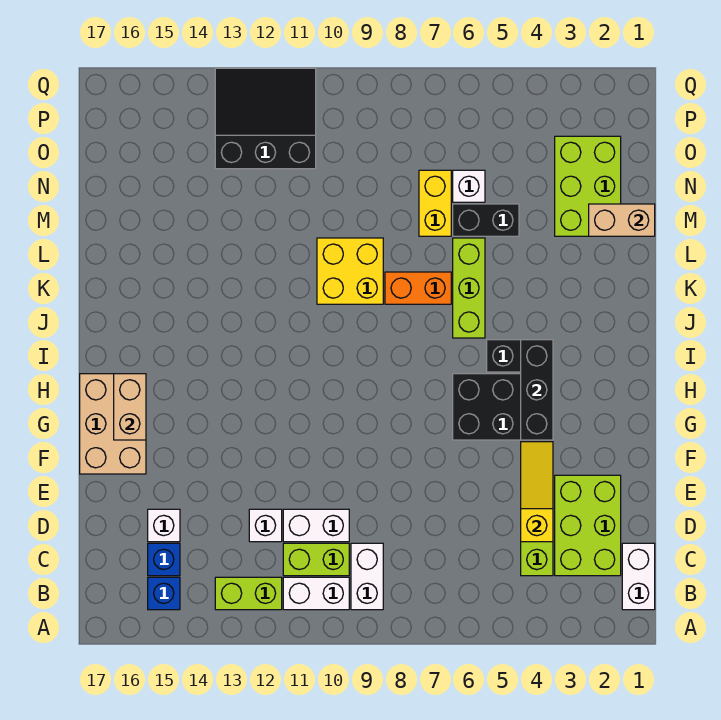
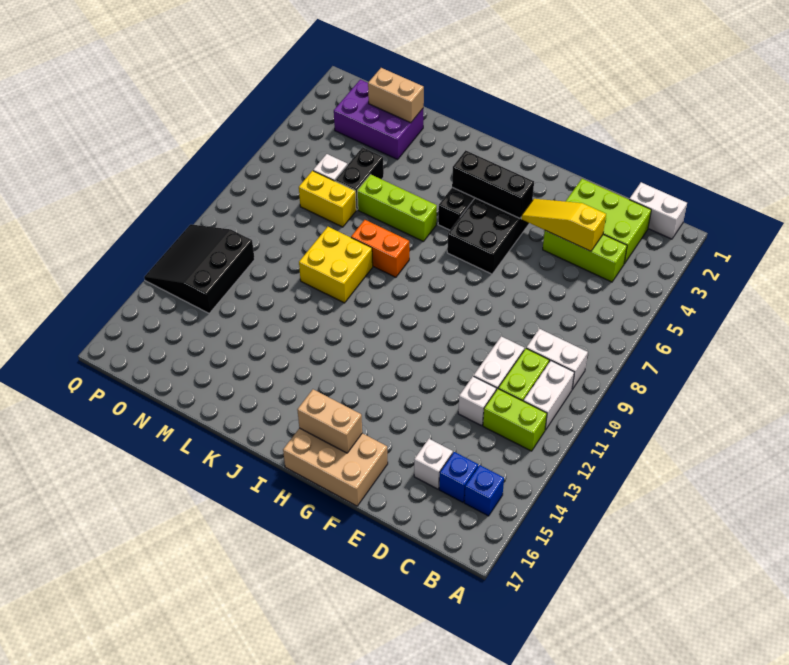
lime brick B12:B13 level 1 -> lime brick B12:C12 level 1
orange brick K7:K8 level 1 -> orange brick J8:K8 level 1
tan brick M1:M2 level 2 -> tan brick M2:N2 level 2
lime brick M2:O3 level 1 -> purple brick M2:O3 level 1

